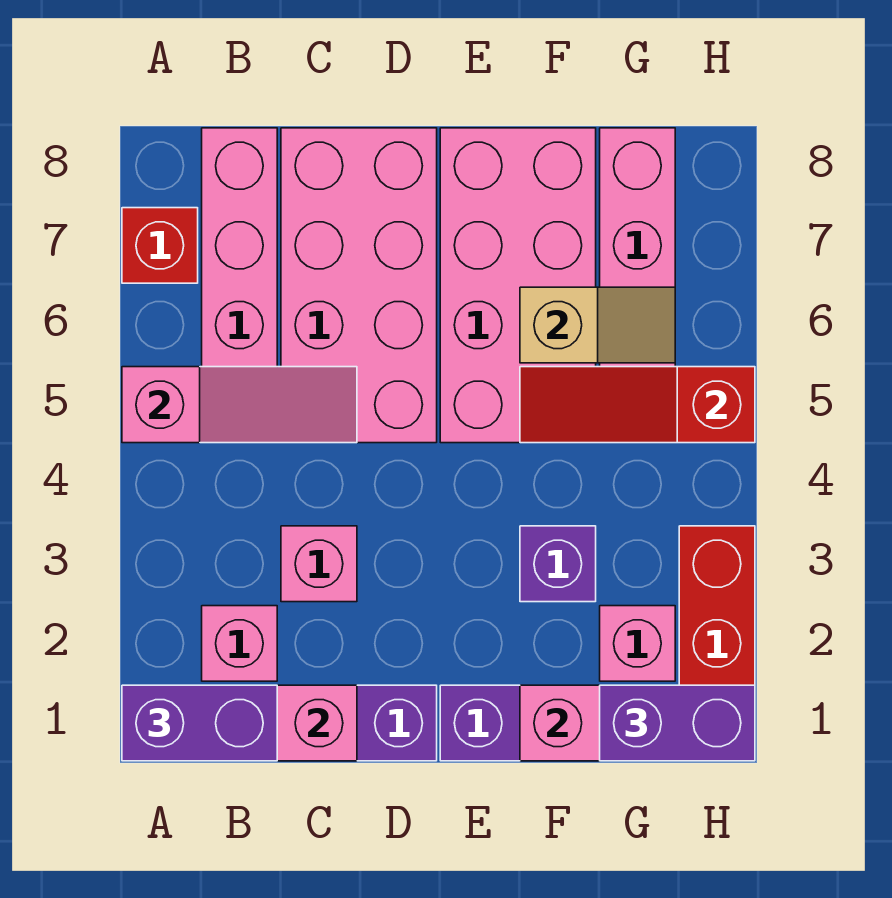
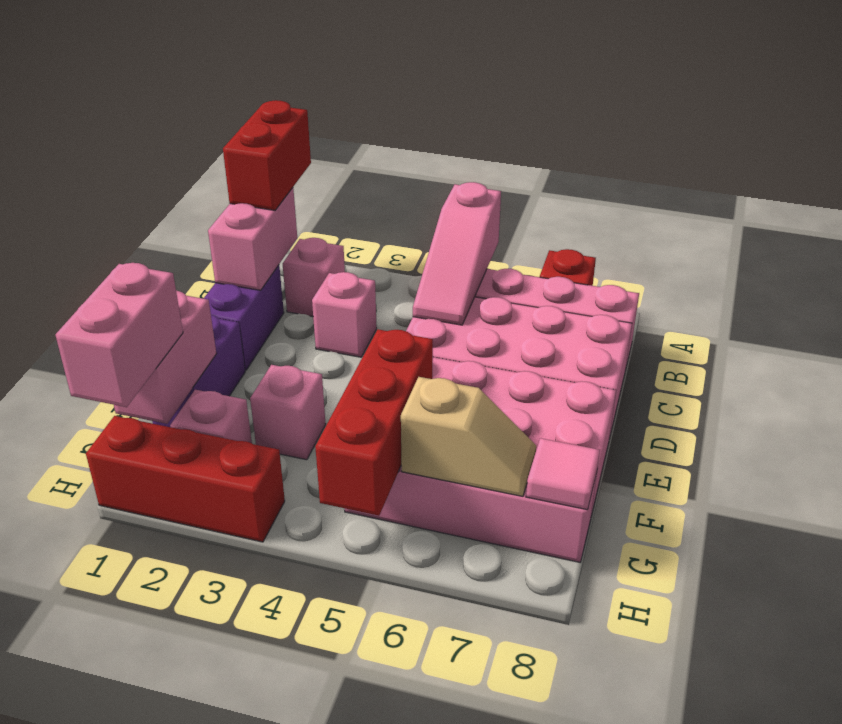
purple brick A1:B1 level 3 -> red brick A1:B1 level 3
purple brick F3 level 1 -> pink brick F3 level 1
red slope F5:H5 level 2 top H -> red brick F5:H5 level 2
tan slope F6:G6 level 2 top F -> tan slope G6:G7 level 2 top 6
purple brick G1:H1 level 3 -> pink brick G1:H1 level 3
none -> pink tile G8 level 2

